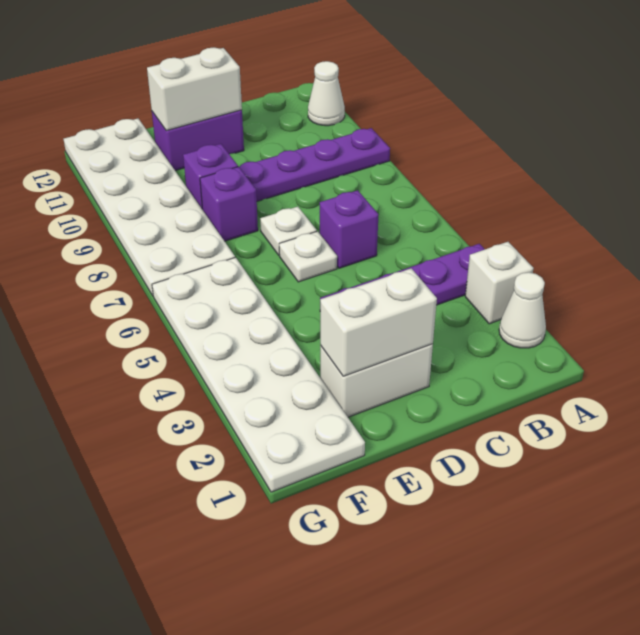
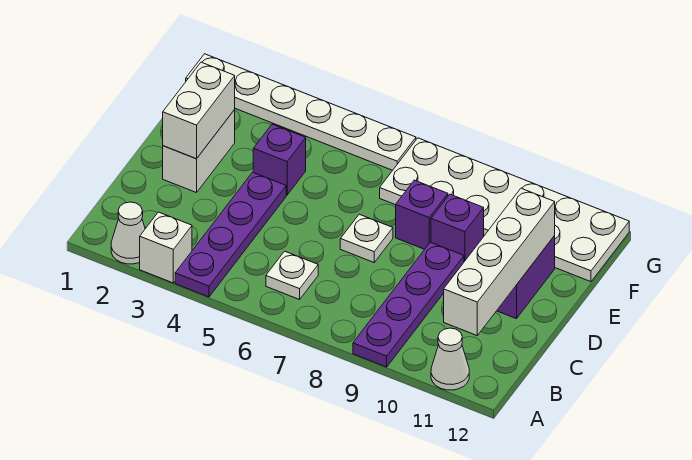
purple brick C6 level 1 -> purple brick E4 level 1
white plate D6 level 1 -> white plate B6 level 1
white brick D11:E11 level 2 -> white brick B11:E11 level 2
white plate F1:G6 level 1 -> white plate G1:G6 level 1

